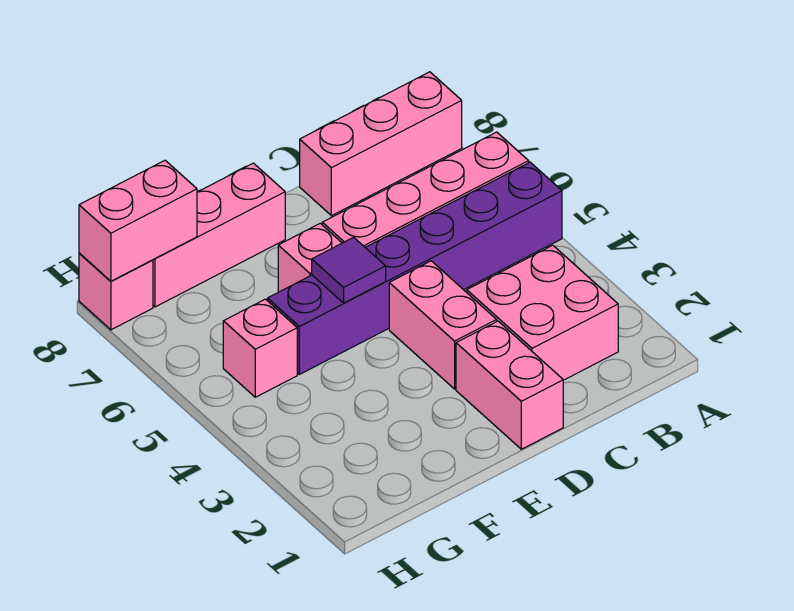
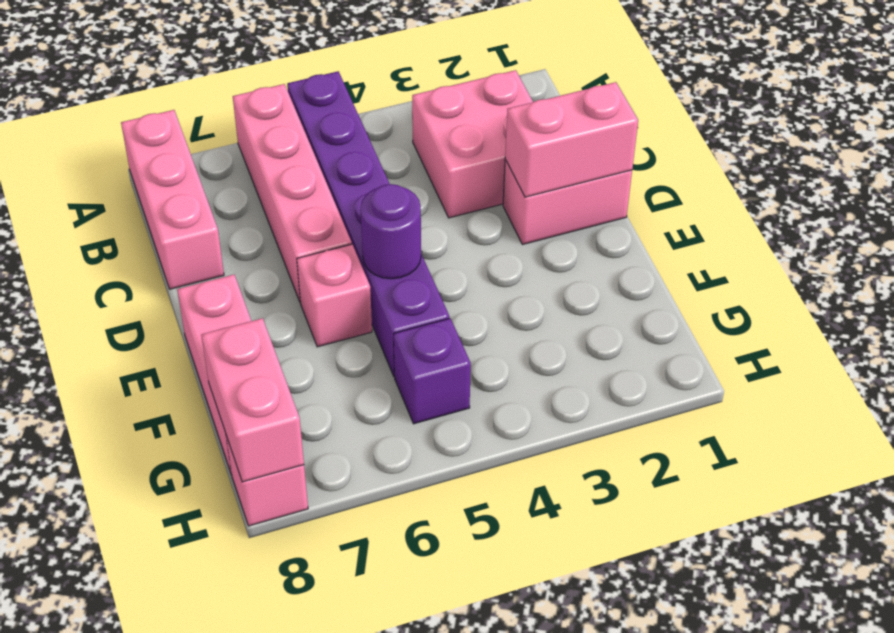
pink brick D3:D4 level 1 -> pink brick D1:D2 level 2
purple tile E5 level 2 -> purple round brick E5 level 2
pink brick G5 level 1 -> purple brick G5 level 1

